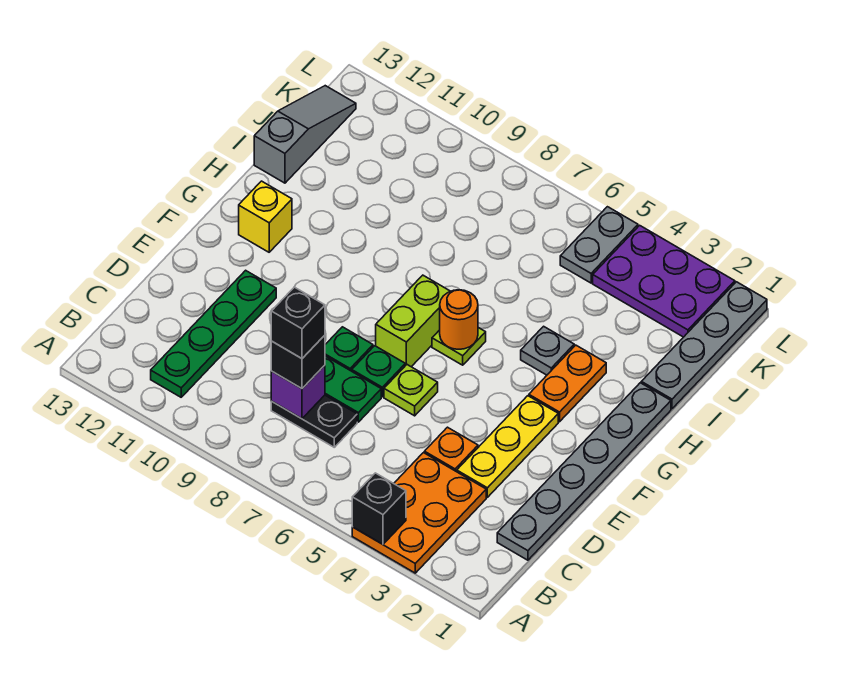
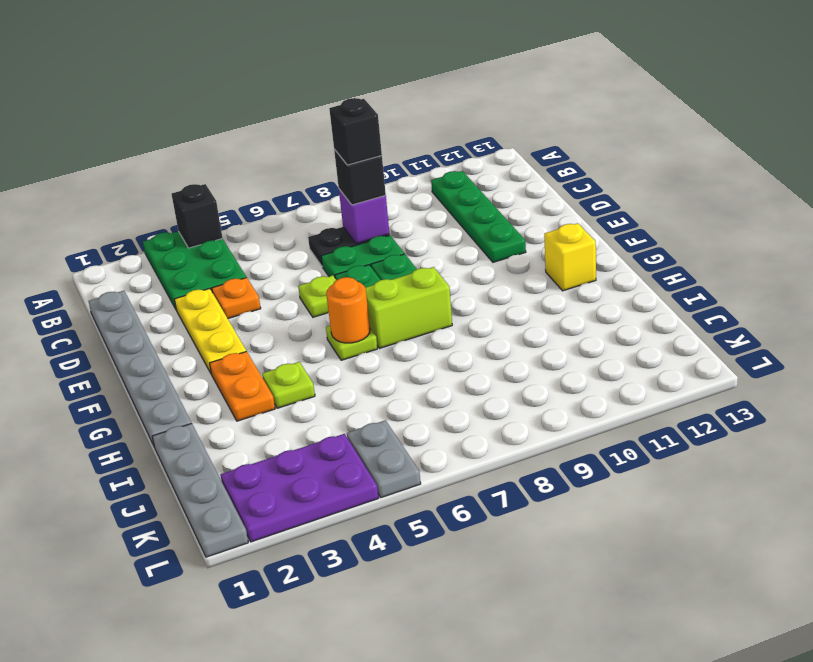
orange plate A3:C4 level 1 -> green plate A3:C4 level 1
lime brick F7:G7 level 1 -> lime brick G7:G8 level 1
grey plate H4 level 1 -> lime plate H4 level 1
grey slope I13:K13 level 1 top I -> none

